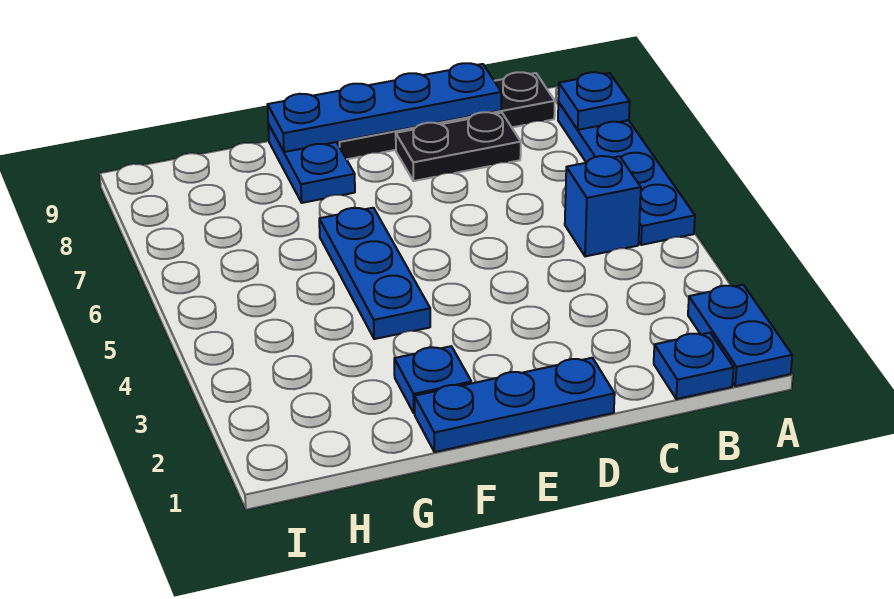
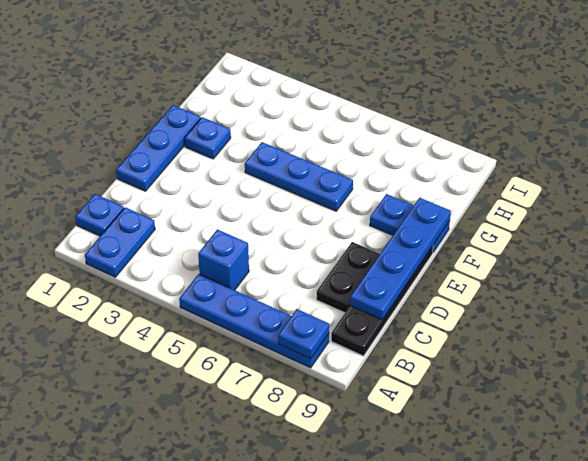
blue plate A1:A2 level 1 -> blue plate A2:B2 level 1

